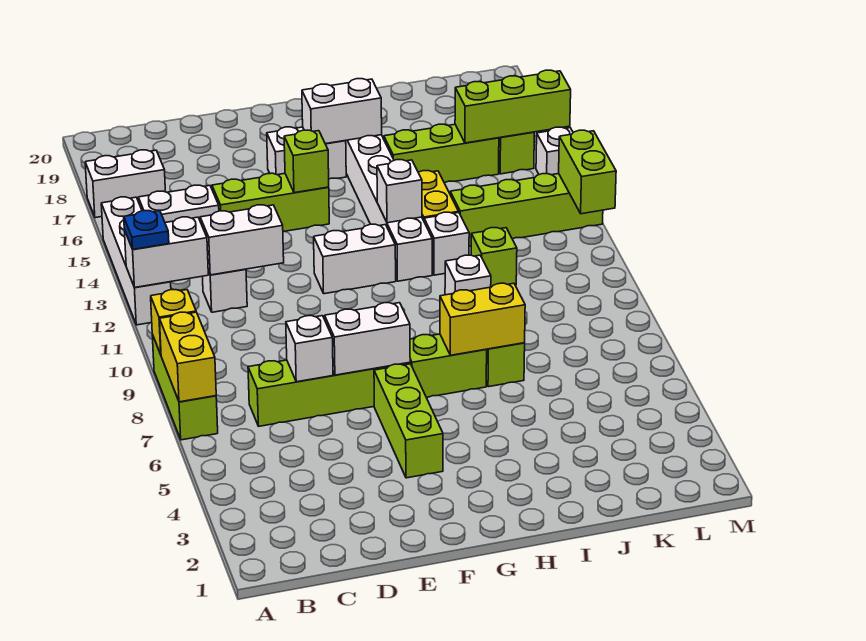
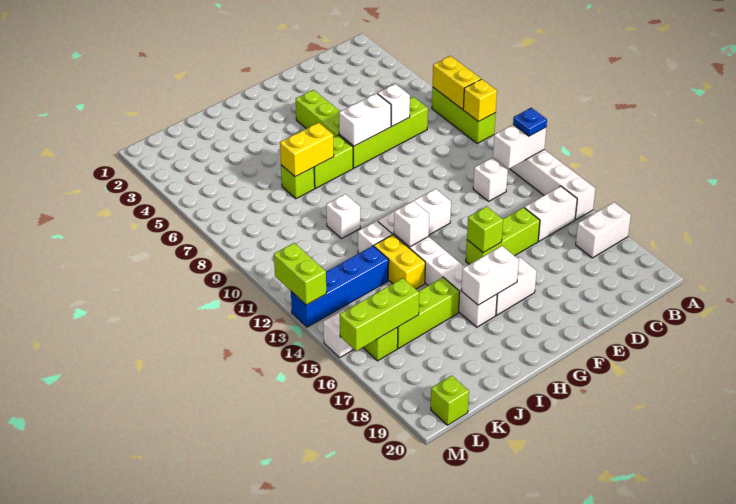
white brick C12:D12 level 2 -> none
lime brick J11 level 1 -> lime brick L20 level 1
lime brick J13:M13 level 1 -> blue brick J13:M13 level 1

